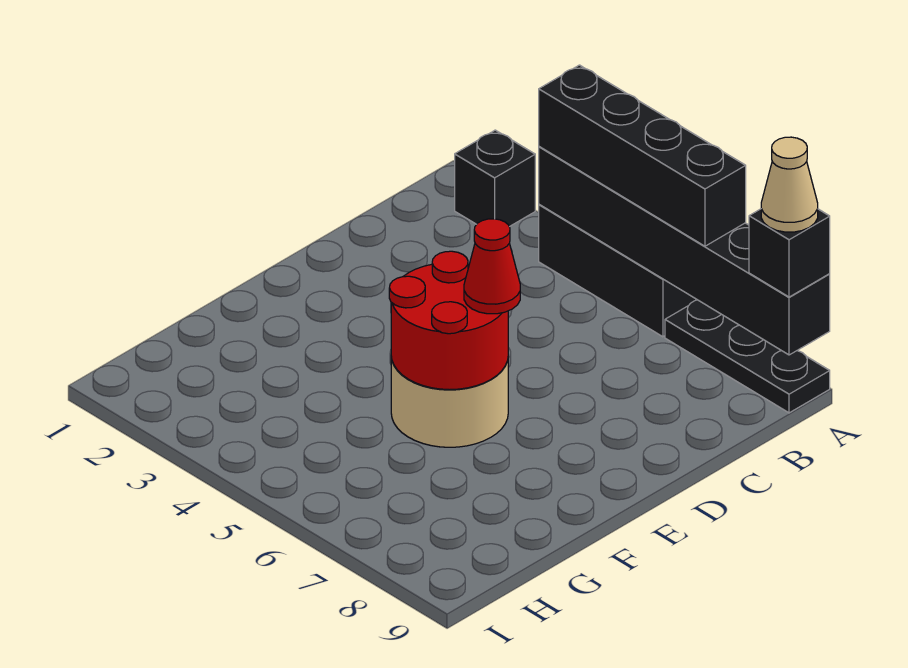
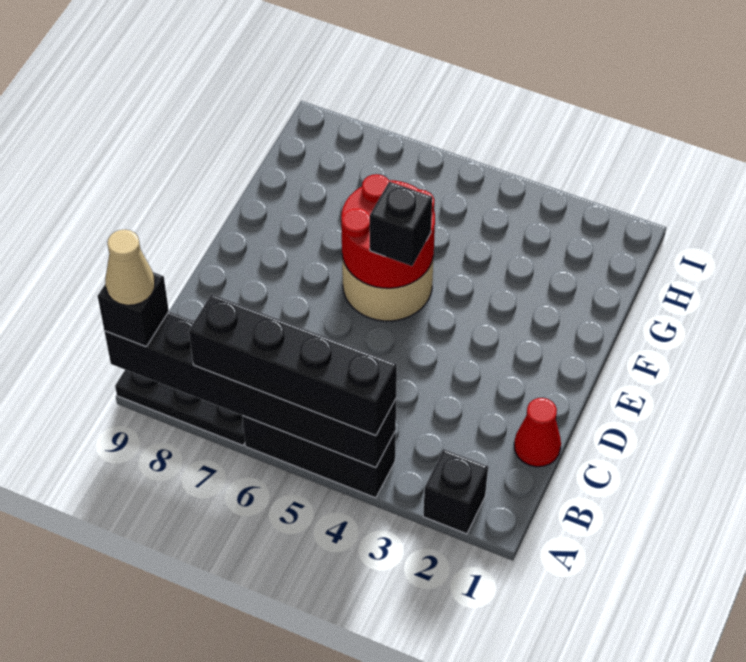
none -> black brick E5 level 3
red cone E6 level 3 -> red cone C1 level 1

